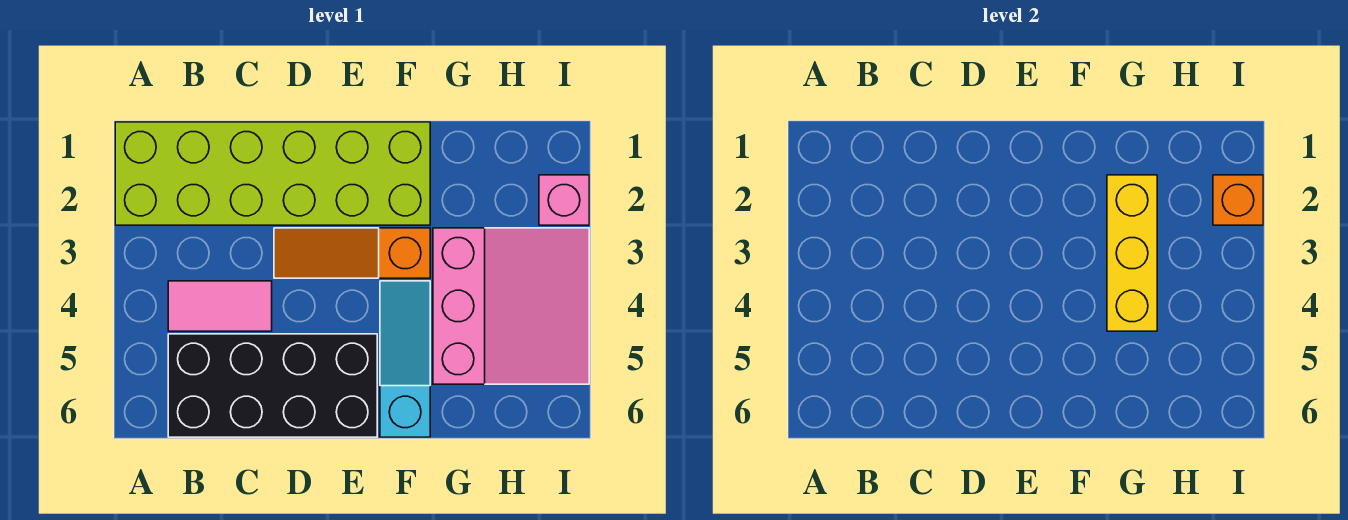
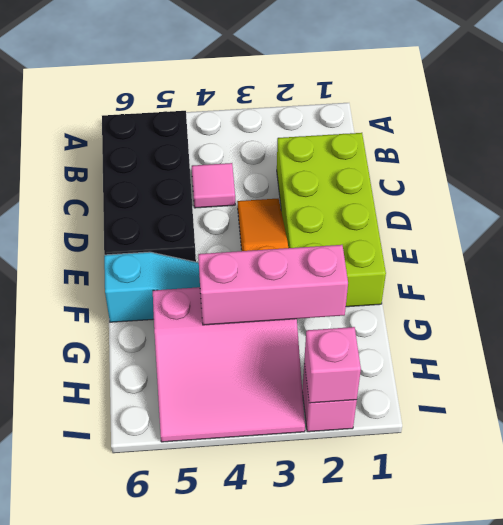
lime brick A1:F2 level 1 -> lime brick C1:F2 level 1
pink tile B4:C4 level 1 -> pink tile C4 level 1
yellow brick G2:G4 level 2 -> pink brick G2:G4 level 2
orange brick I2 level 2 -> pink brick I2 level 2

